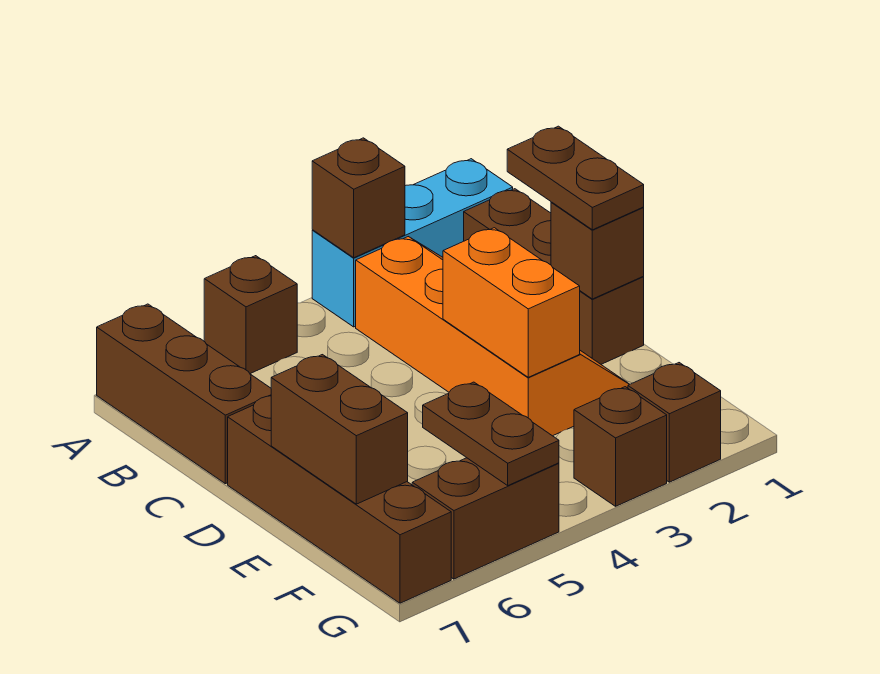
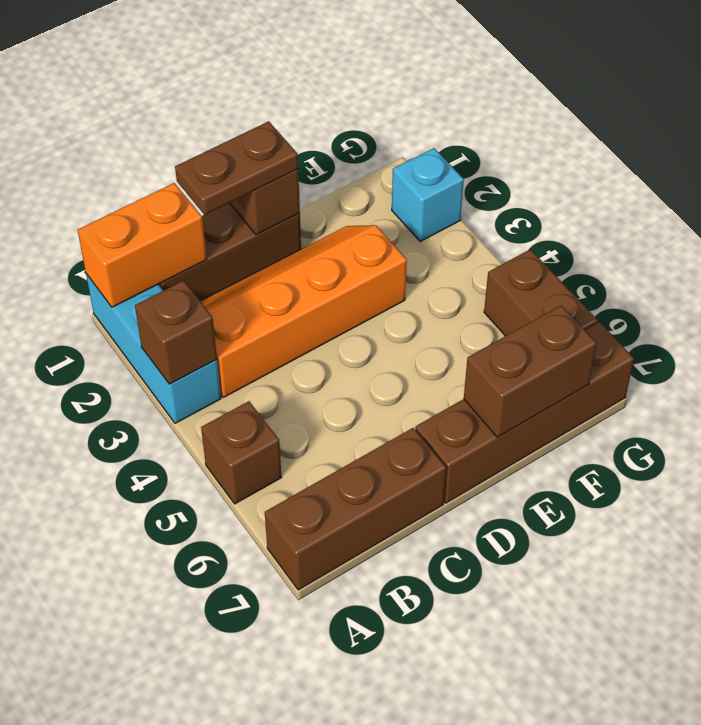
orange brick D3:E3 level 2 -> orange brick A1:B1 level 2
brown plate F5:G5 level 2 -> none
brown brick G2 level 1 -> cyan brick G2 level 1
brown brick G3 level 1 -> none

